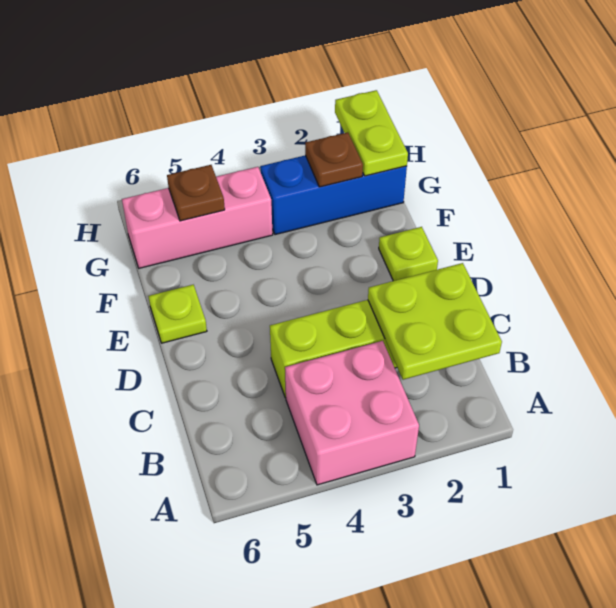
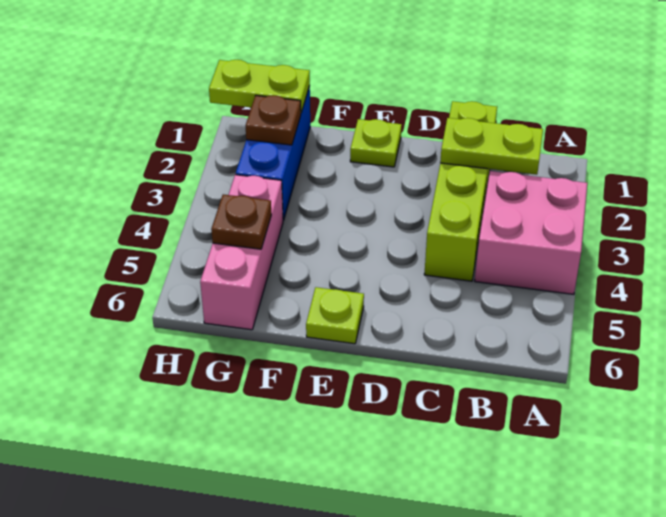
lime plate B1:C2 level 2 -> lime plate B2:C2 level 2

